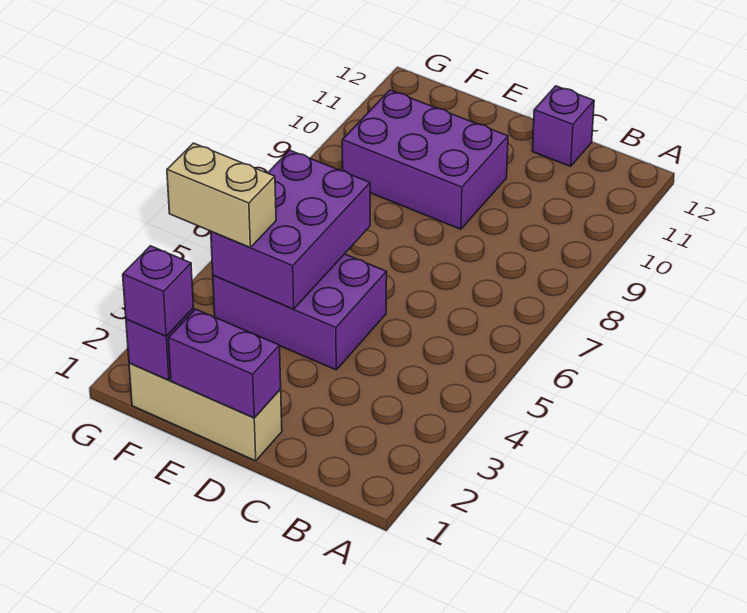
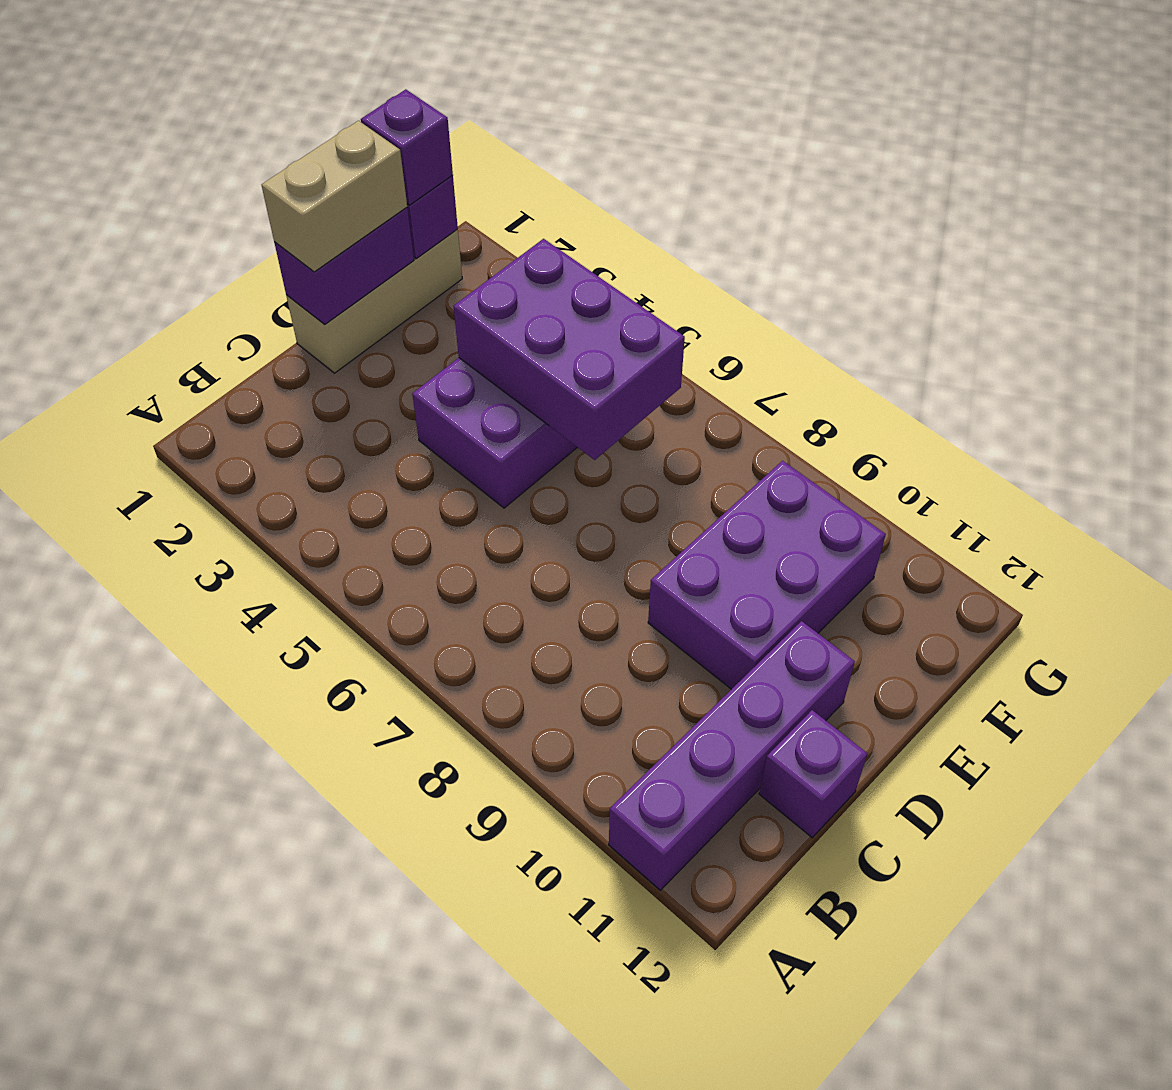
none -> purple brick A11:D11 level 1
tan brick F4:G4 level 3 -> tan brick D1:E1 level 3

